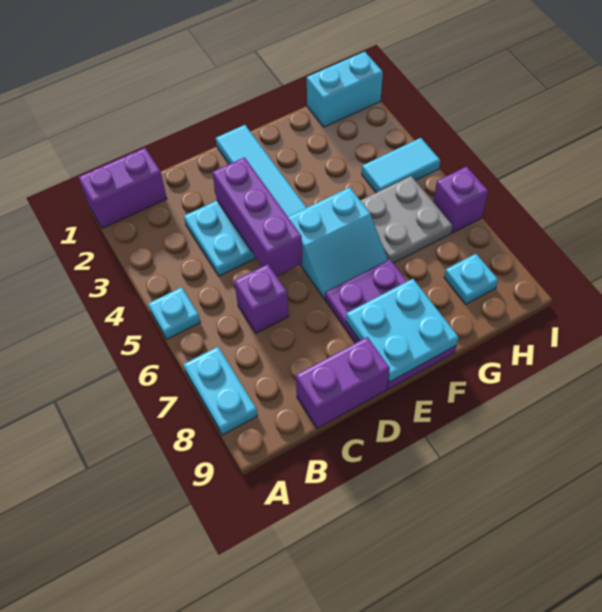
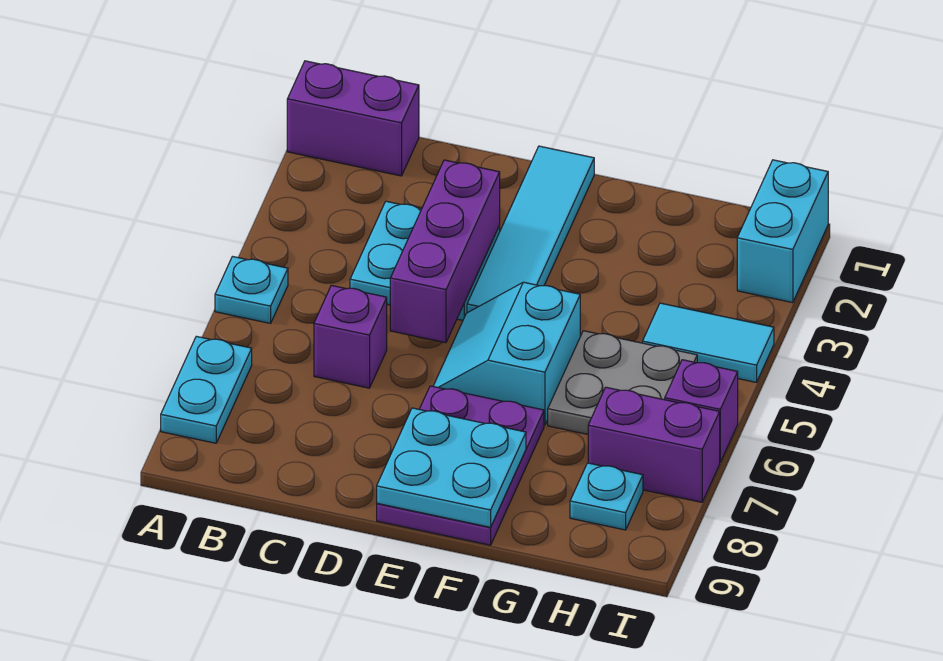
purple brick C9:D9 level 1 -> purple brick H7:I7 level 1
cyan slope E5:F6 level 1 top 5 -> cyan slope E5:F6 level 1 top F
cyan brick H1:I1 level 1 -> cyan brick I1:I2 level 1

